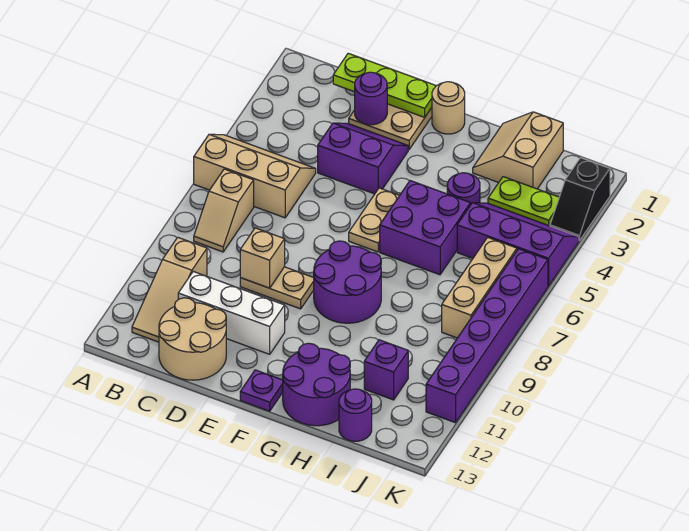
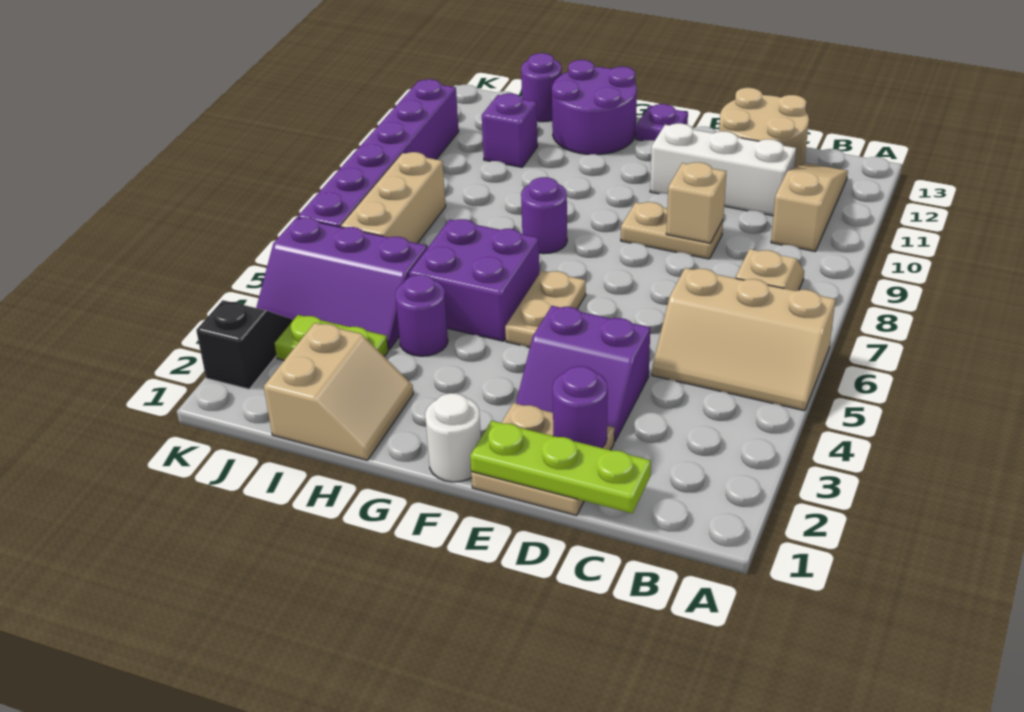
tan round brick F1 level 1 -> white round brick F1 level 1
purple round brick F8:G9 level 1 -> purple round brick G8 level 1

